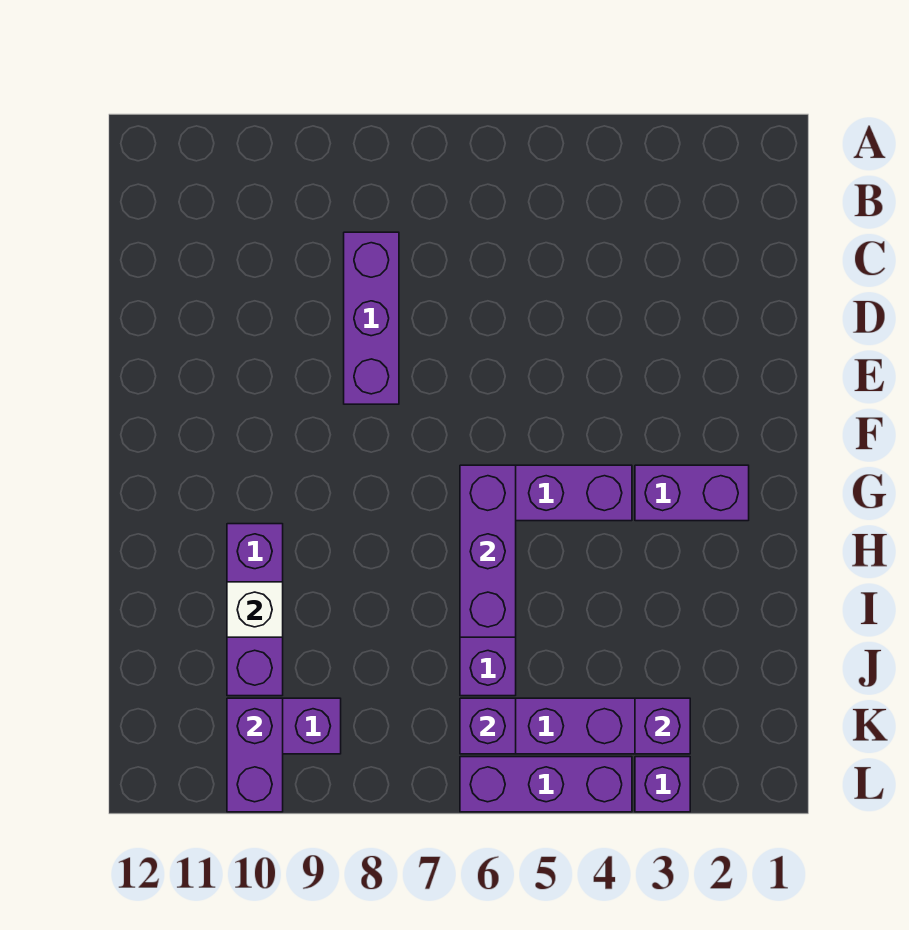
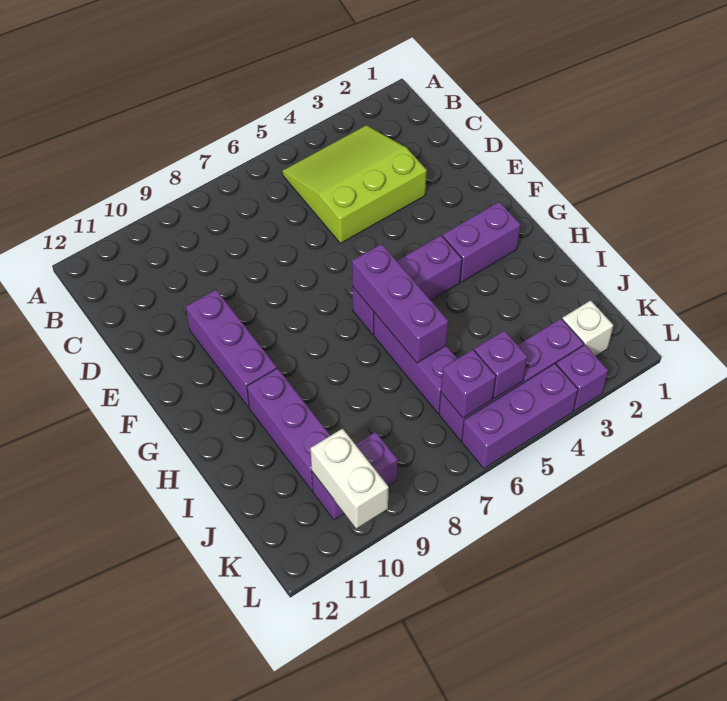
none -> lime slope B3:D5 level 1 top D
purple brick C8:E8 level 1 -> purple brick E10:G10 level 1
white brick I10 level 2 -> white brick K2 level 1
purple brick K3 level 2 -> purple brick K5 level 2
purple brick K10:L10 level 2 -> white brick K10:L10 level 2

